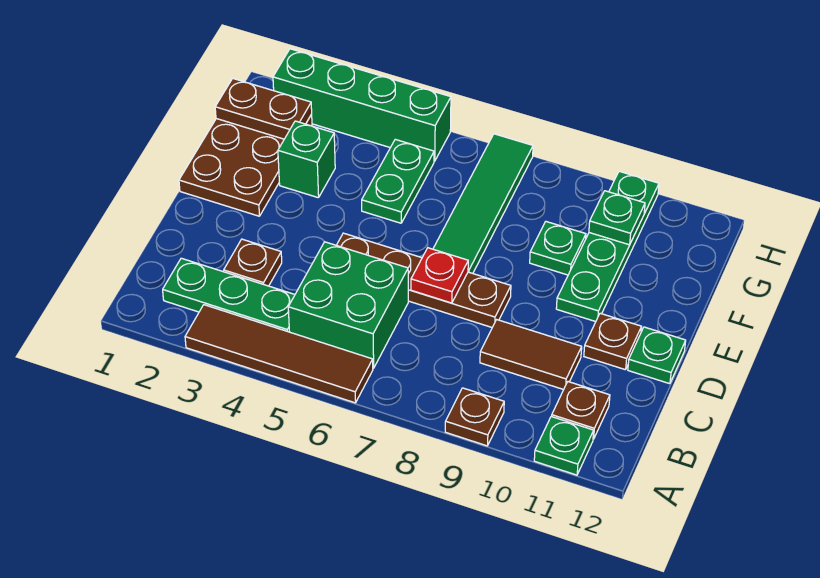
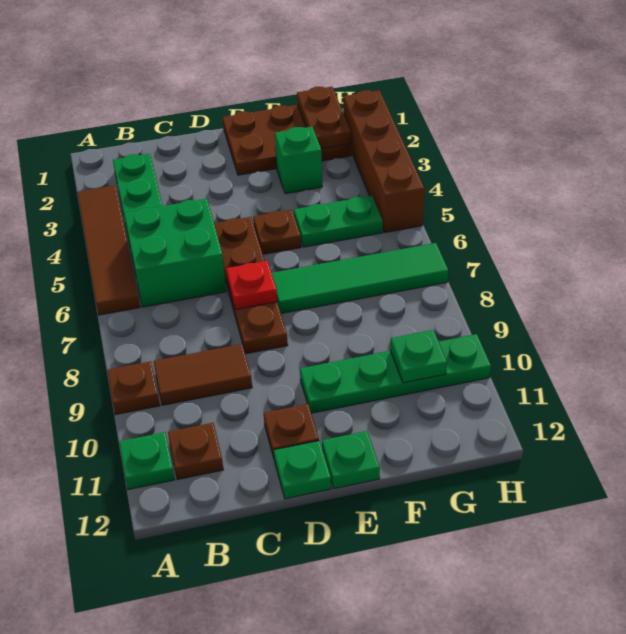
brown plate C3 level 1 -> brown plate E5 level 1
brown tile C9:C10 level 1 -> brown tile B9:C9 level 1
green plate F9 level 1 -> green plate E12 level 1
green brick H2:H5 level 1 -> brown brick H2:H5 level 1

